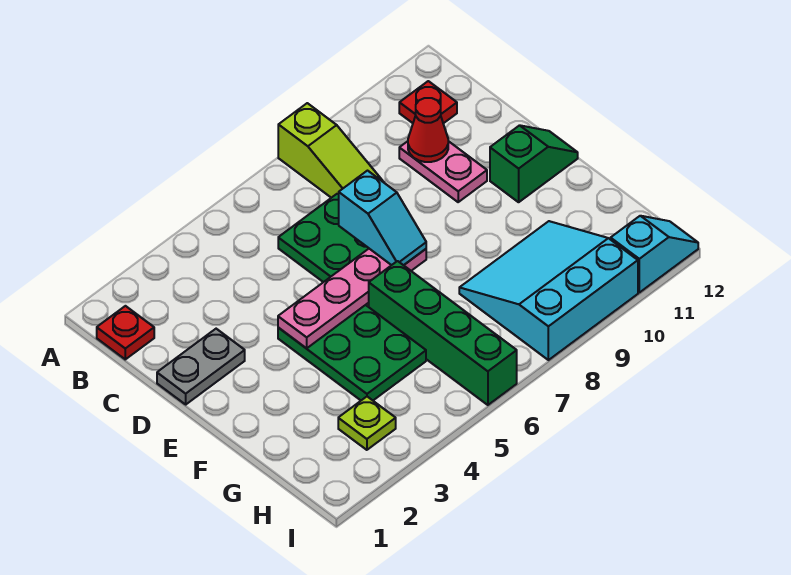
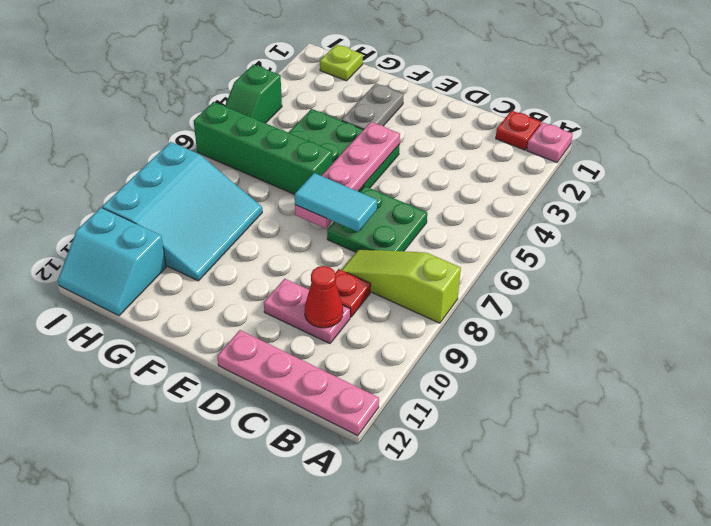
none -> pink plate A1 level 1
none -> pink plate A12:D12 level 1
red plate B11 level 1 -> red plate C9 level 1
grey plate D1:D2 level 1 -> grey plate F2:F3 level 1
cyan slope D7:E7 level 3 top D -> cyan tile D7:E7 level 3
green slope E11:E12 level 1 top 11 -> green slope I4:I5 level 1 top 4
lime plate H3 level 1 -> lime plate H1 level 1
cyan slope I11:I12 level 1 top 11 -> cyan slope H11:I12 level 1 top 11

